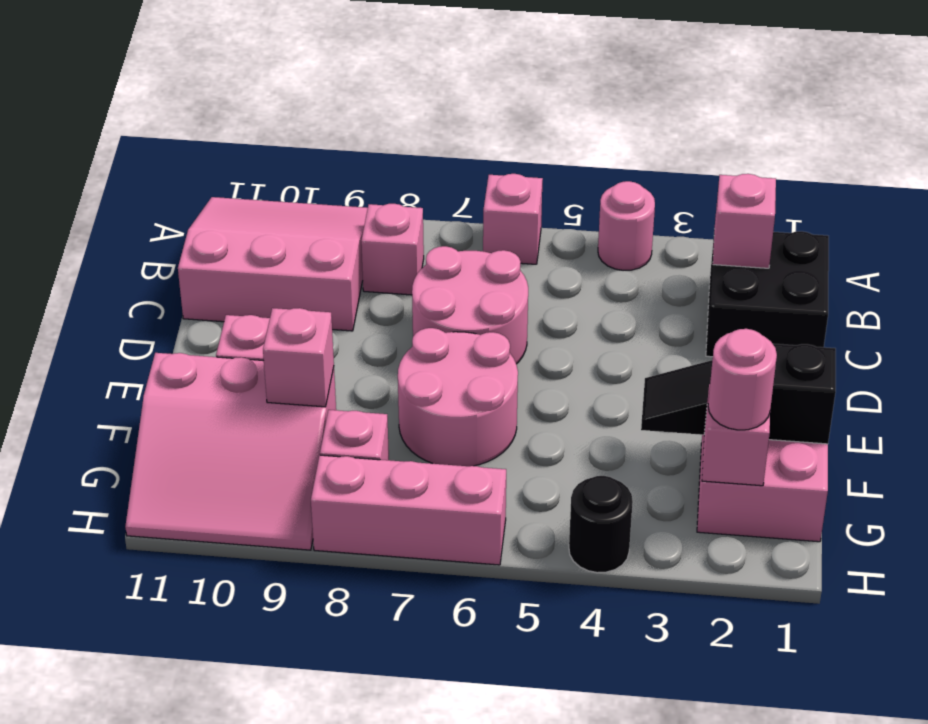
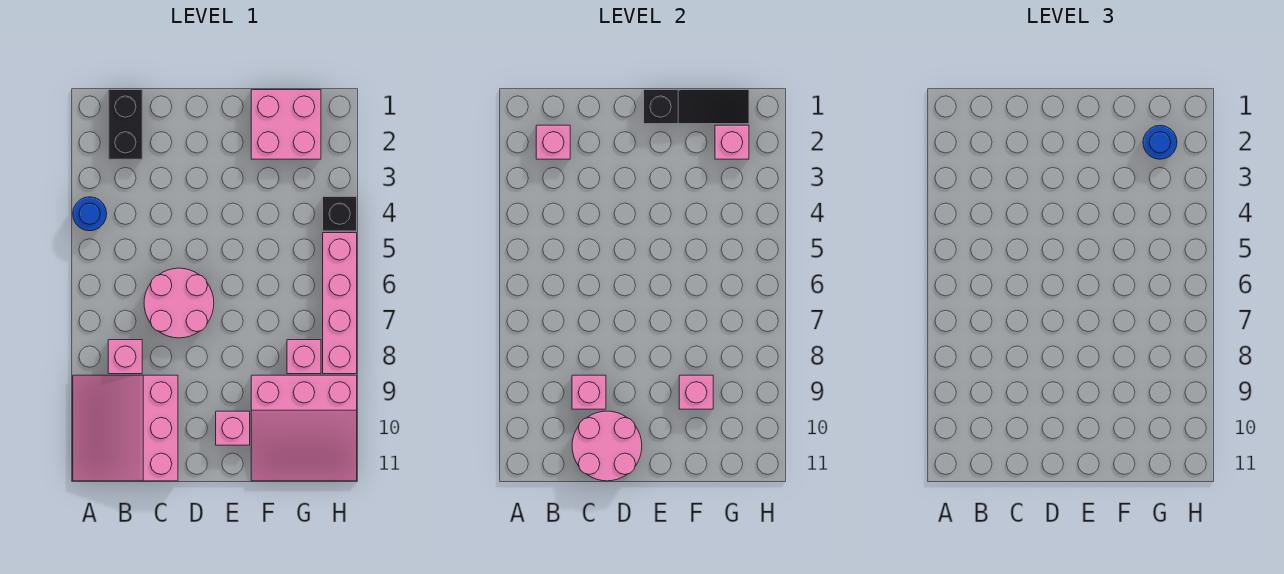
pink round brick A4 level 1 -> blue round brick A4 level 1
pink brick A6 level 1 -> pink brick C9 level 2
black brick B1:C2 level 1 -> black brick B1:B2 level 1
pink round brick E6:F7 level 1 -> pink round brick C10:D11 level 2
black slope F1:F3 level 2 top 1 -> black slope E1:G1 level 2 top E
pink slope F9:H11 level 1 top F -> pink slope F9:H11 level 1 top 9
pink round brick G2 level 3 -> blue round brick G2 level 3
black round brick H4 level 1 -> black brick H4 level 1
pink brick H6:H8 level 1 -> pink brick H5:H8 level 1

